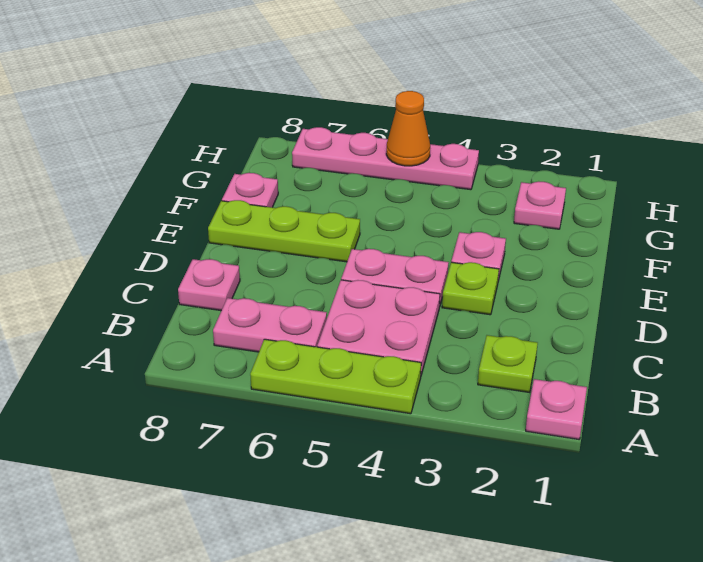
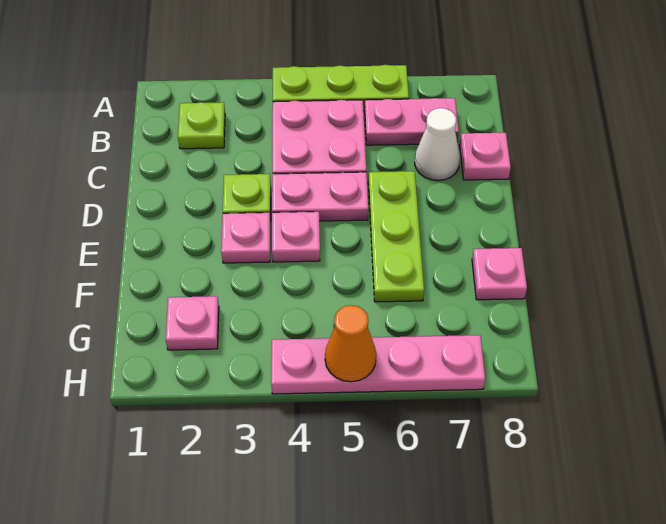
pink plate A1 level 1 -> pink plate E4 level 1
none -> white cone C7 level 1
lime plate E6:E8 level 1 -> lime plate D6:F6 level 1

